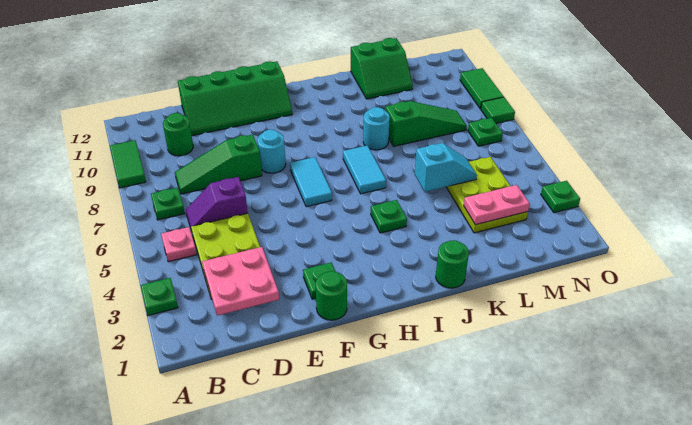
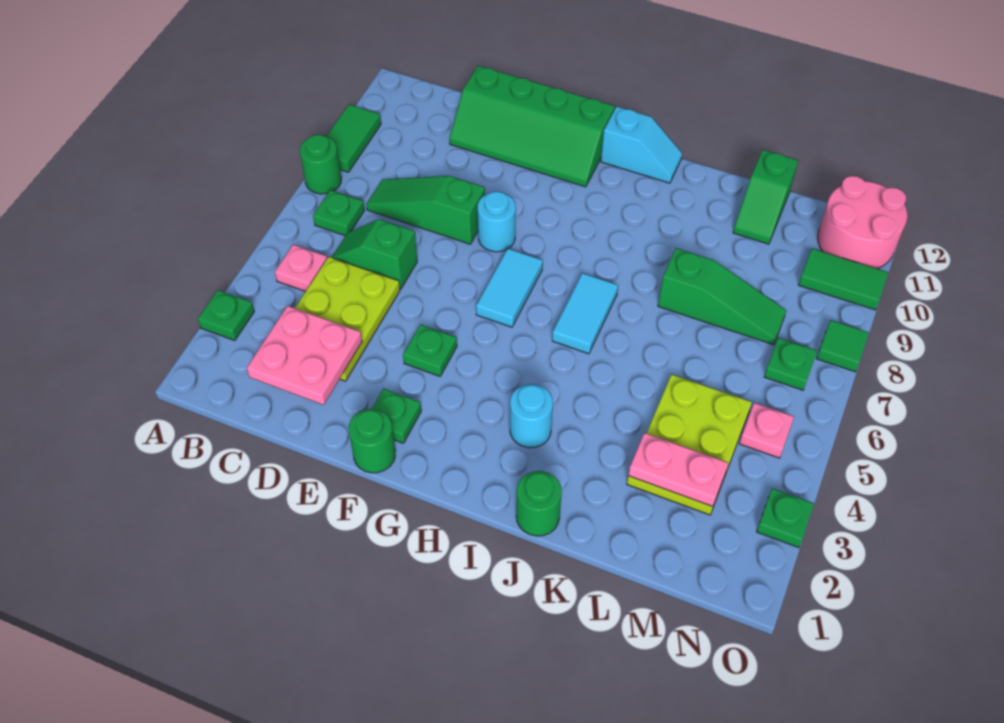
purple slope C6:D6 level 1 top D -> green slope C6:D6 level 1 top D
green round brick C10 level 1 -> green round brick A8 level 1
green plate I4 level 1 -> green plate F4 level 1
cyan round brick J8 level 1 -> cyan round brick I3 level 1
cyan slope K5:L5 level 2 top K -> cyan slope H12:I12 level 1 top H
green slope K11:L12 level 1 top 12 -> green slope L11:L12 level 1 top 12
none -> pink plate N5 level 1
none -> pink round brick N11:O12 level 1
green tile O9:O10 level 1 -> green tile N10:O10 level 1

